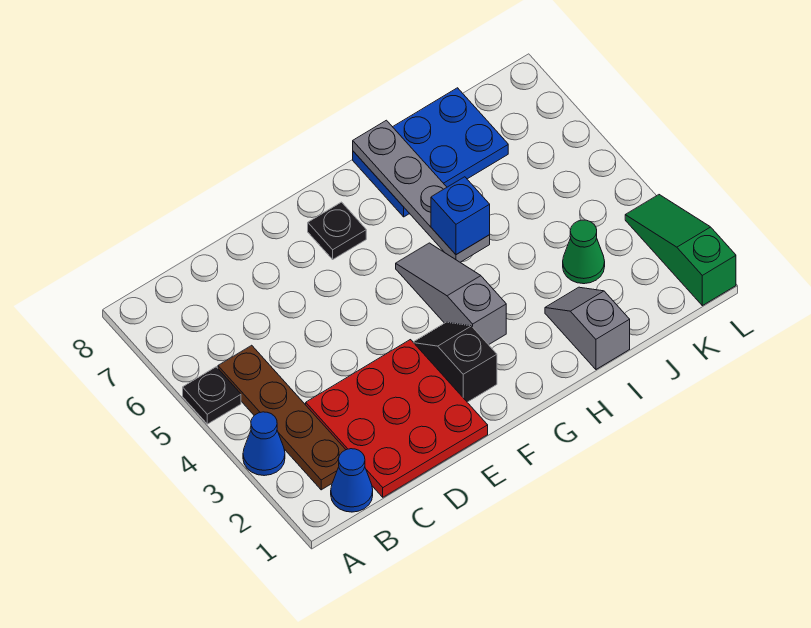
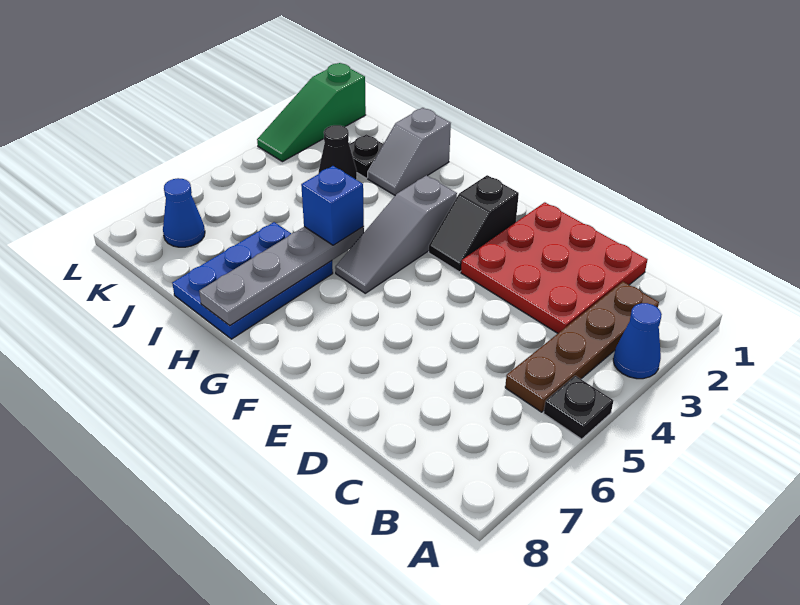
blue cone B1 level 1 -> blue cone K7 level 1
black plate F7 level 1 -> black plate J2 level 1
blue plate H7:J8 level 1 -> blue plate H6:I8 level 1
green cone J3 level 1 -> black cone J3 level 1

